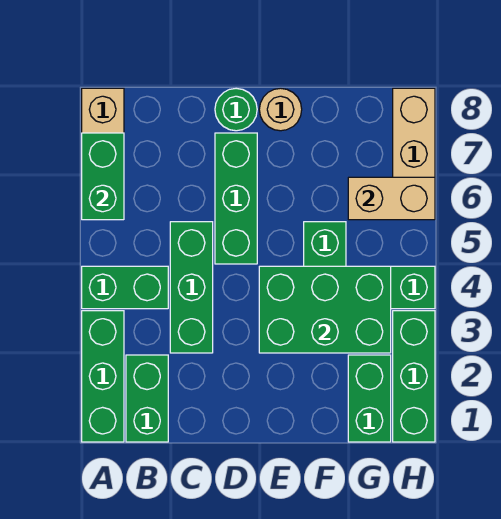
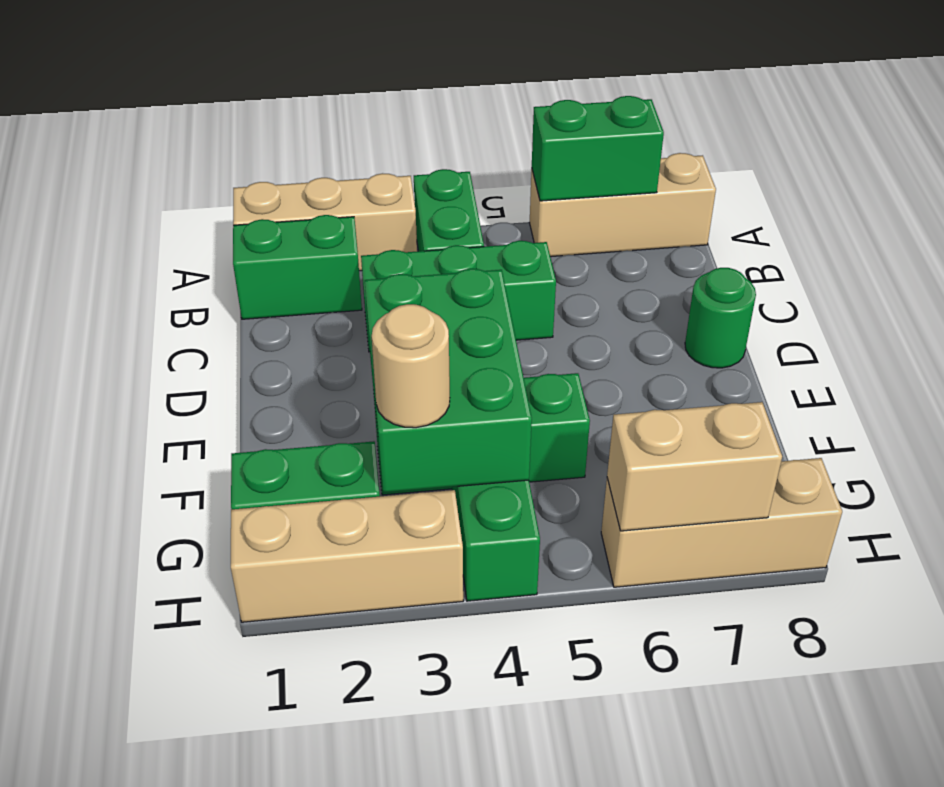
green brick A1:A3 level 1 -> tan brick A1:A3 level 1
green brick D5:D7 level 1 -> none
tan round brick E8 level 1 -> tan round brick G3 level 3
tan brick G6:H6 level 2 -> tan brick H6:H7 level 2
green brick H1:H3 level 1 -> tan brick H1:H3 level 1

